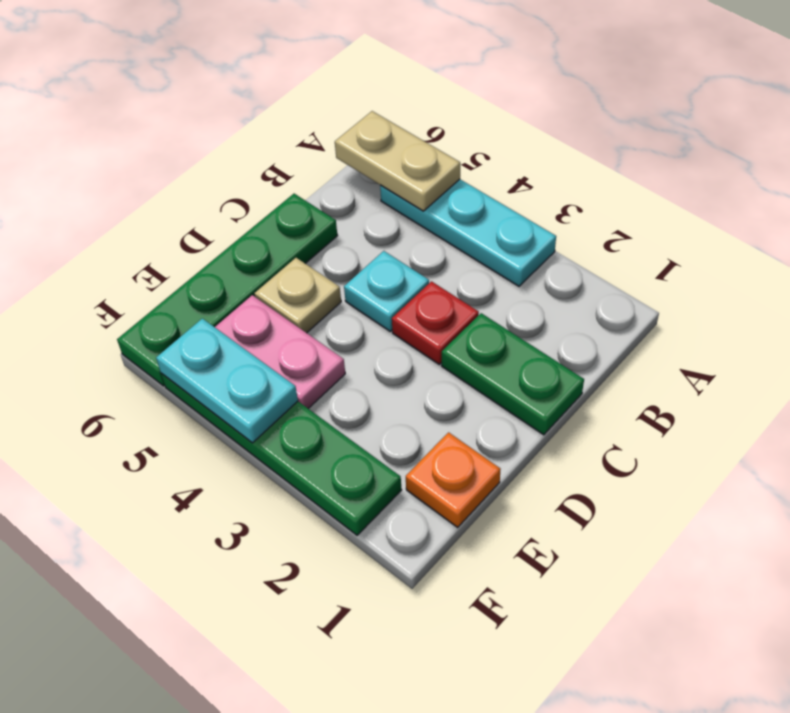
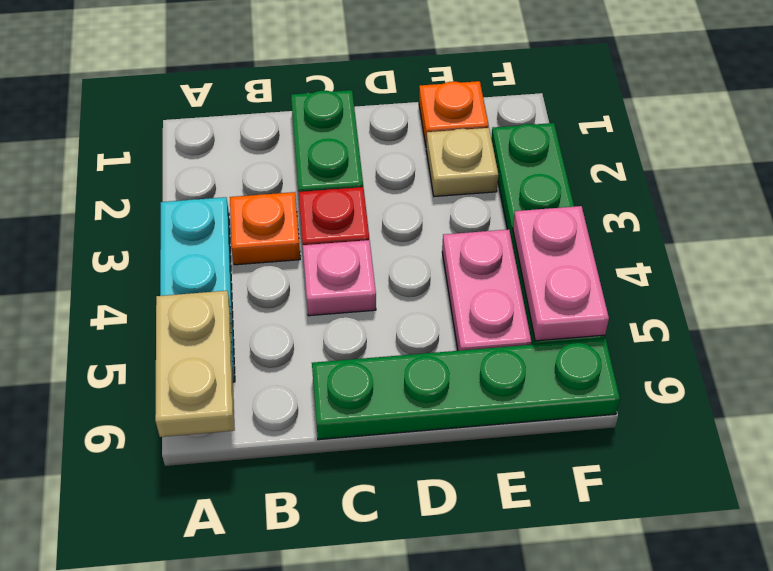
none -> orange plate B3 level 1
cyan plate C4 level 1 -> pink plate C4 level 1
tan plate D5 level 1 -> tan plate E2 level 1
cyan plate F4:F5 level 2 -> pink plate F4:F5 level 2

